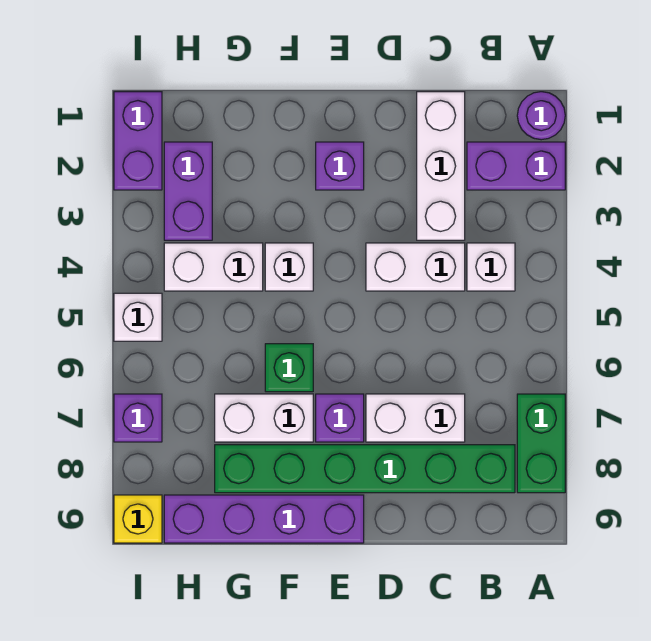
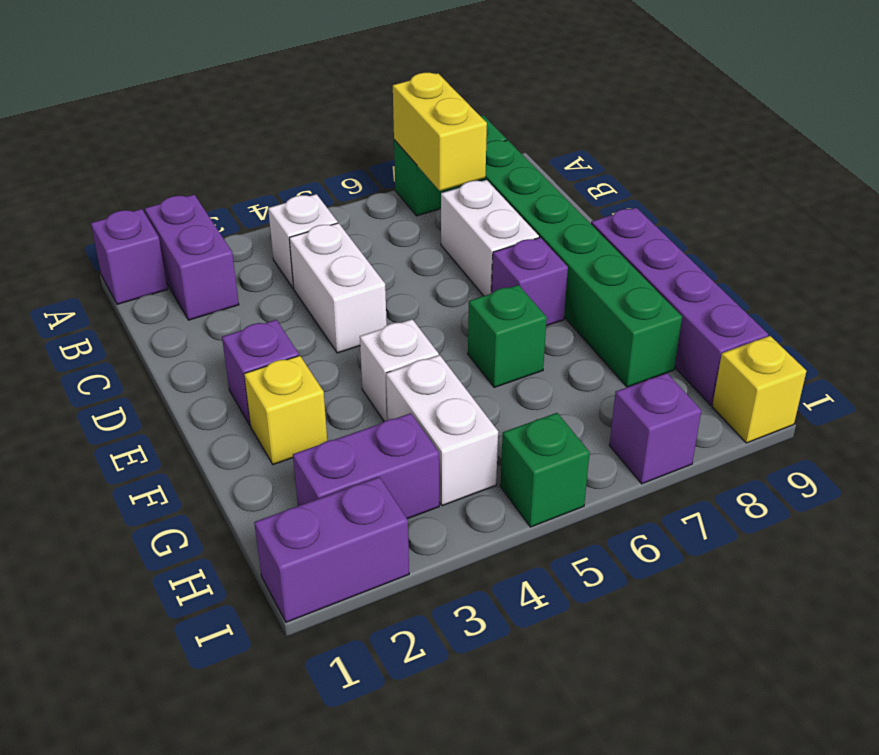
purple round brick A1 level 1 -> purple brick A1 level 1
none -> yellow brick A7:B7 level 2
white brick C1:C3 level 1 -> none
none -> yellow brick F2 level 1
white brick F7:G7 level 1 -> none
white brick I5 level 1 -> green brick I5 level 1

